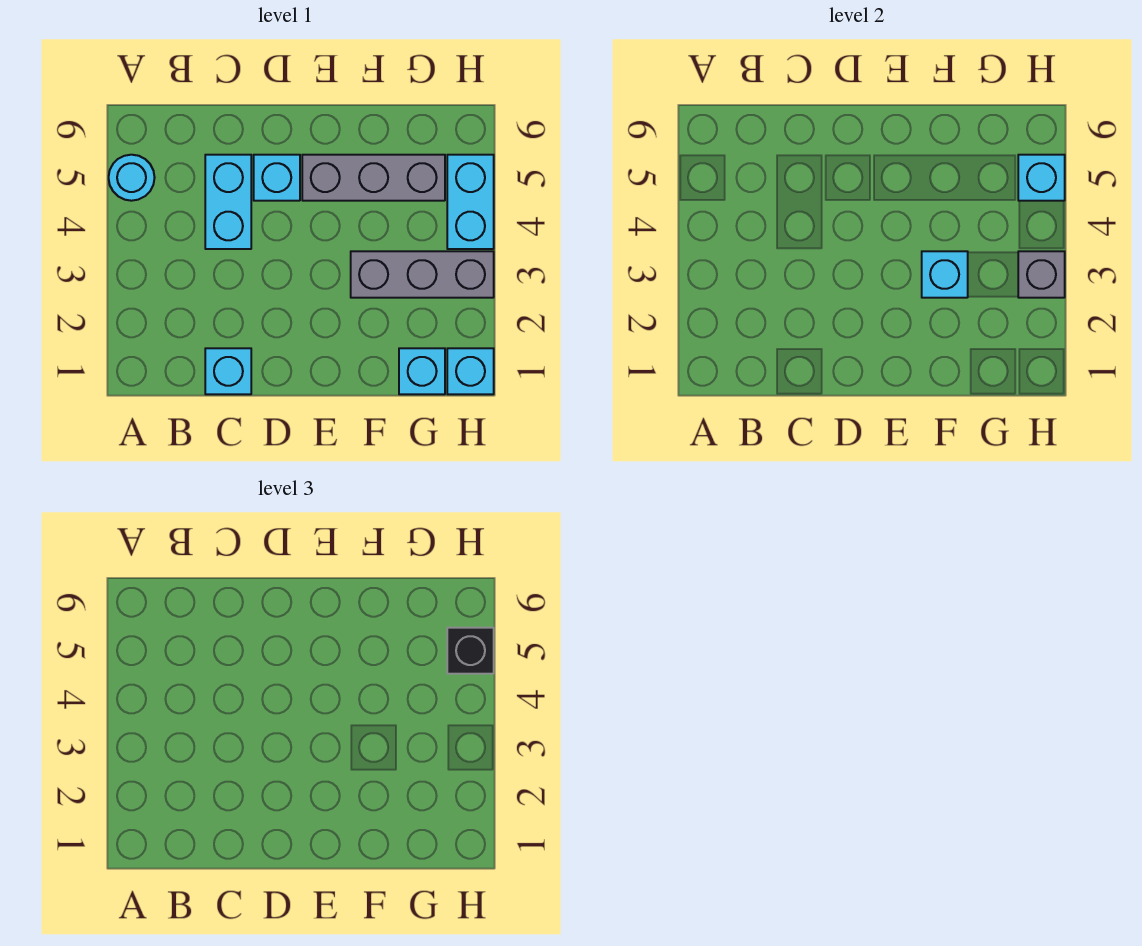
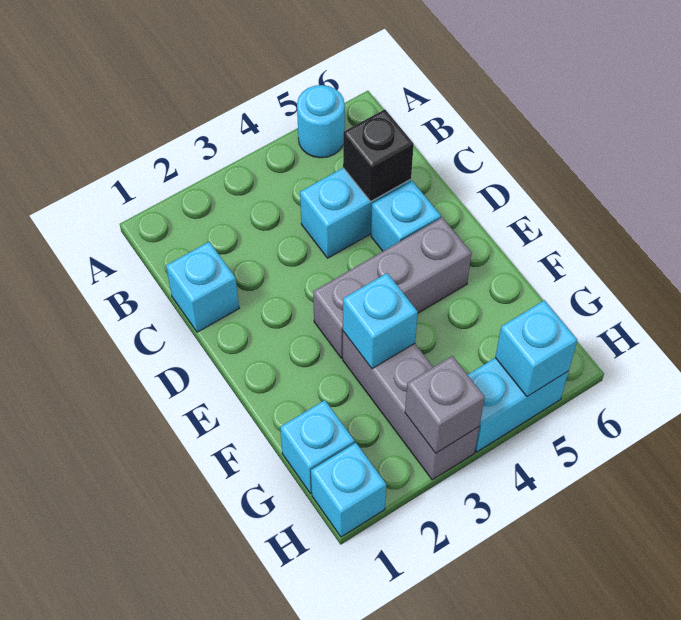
grey brick E5:G5 level 1 -> grey brick E3:E5 level 1
black brick H5 level 3 -> black brick C5 level 2

